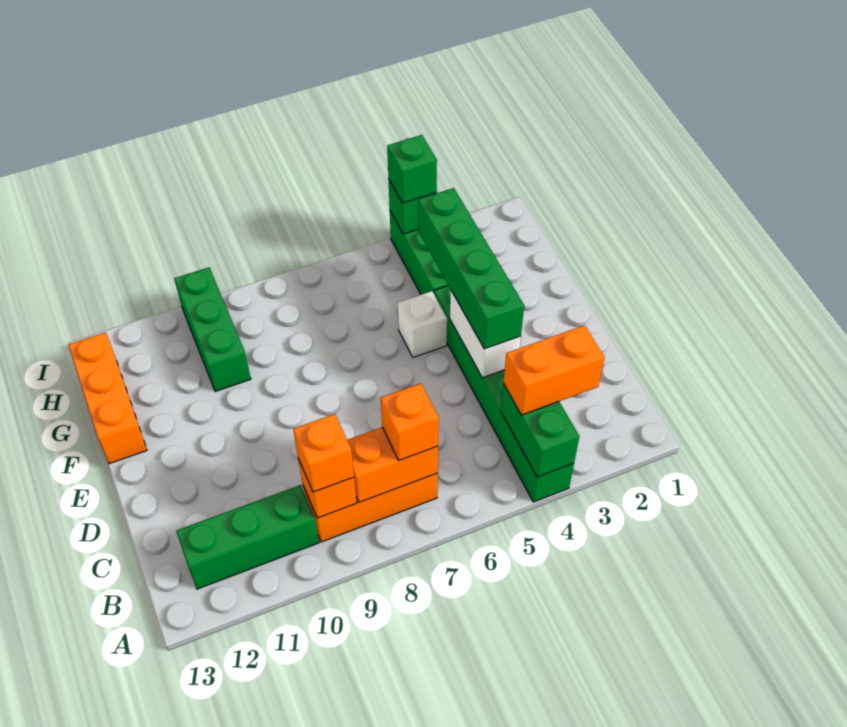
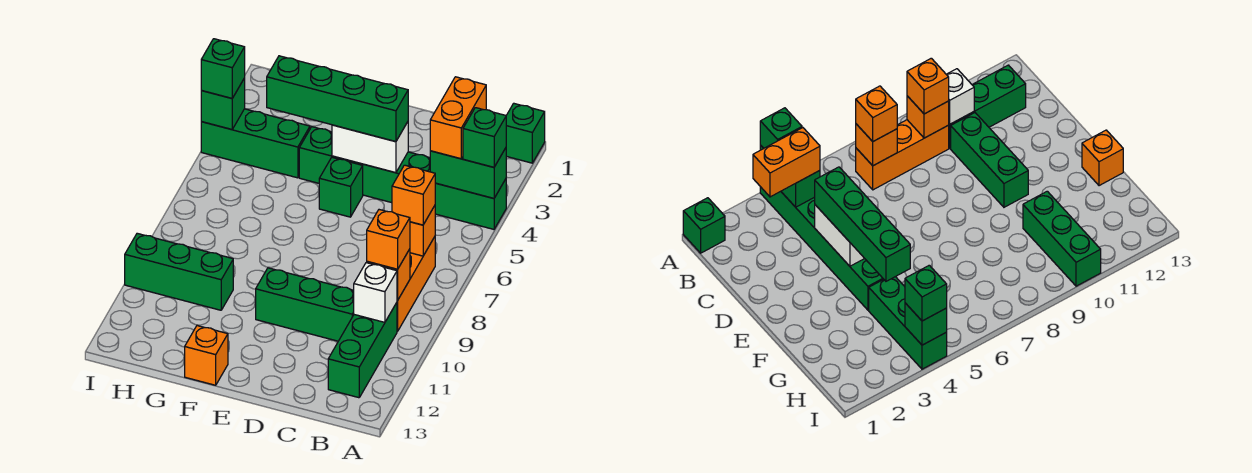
none -> green brick A1 level 1
none -> green brick A4 level 3
orange brick B7:B8 level 2 -> orange brick B7 level 2
none -> green brick C10:E10 level 1
none -> green brick E5 level 1
white brick F5 level 1 -> white brick B10 level 2
orange brick F13:H13 level 1 -> orange brick F13 level 1

